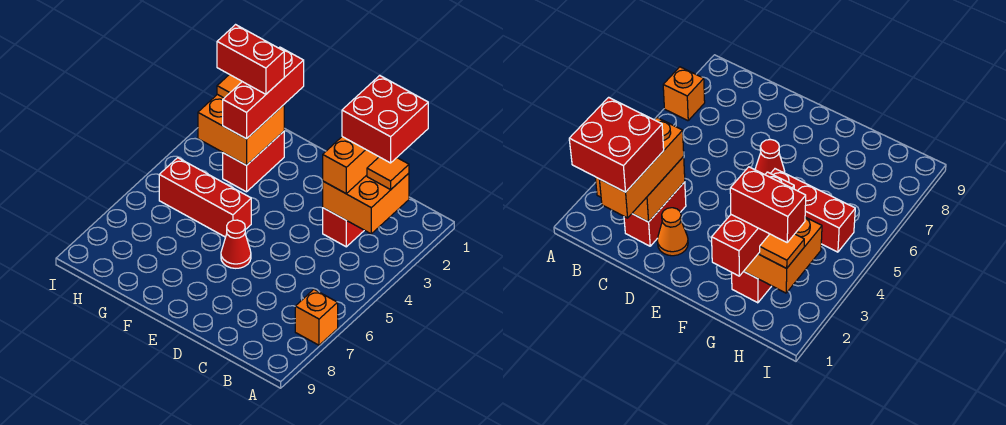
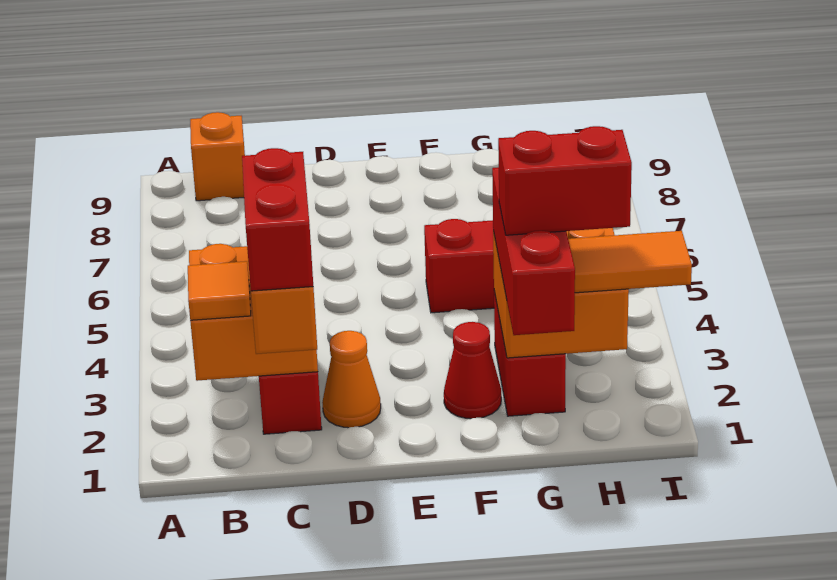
orange brick A7 level 1 -> orange brick B9 level 1
red brick B1:C2 level 4 -> red brick C1:C2 level 4
red cone E6 level 1 -> red cone F2 level 1
orange tile H2 level 3 -> orange tile H2:I2 level 3

